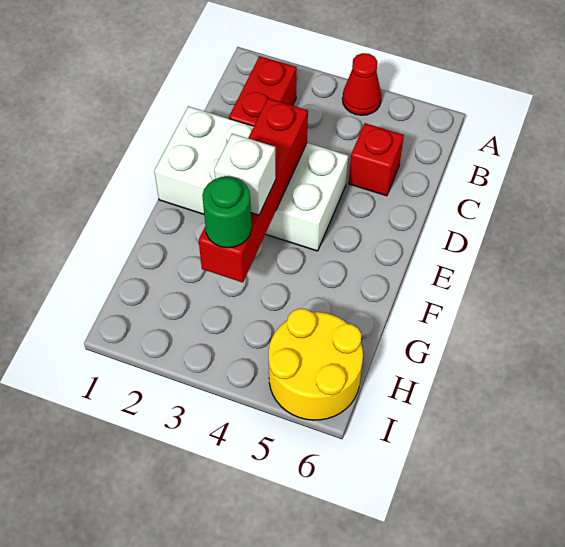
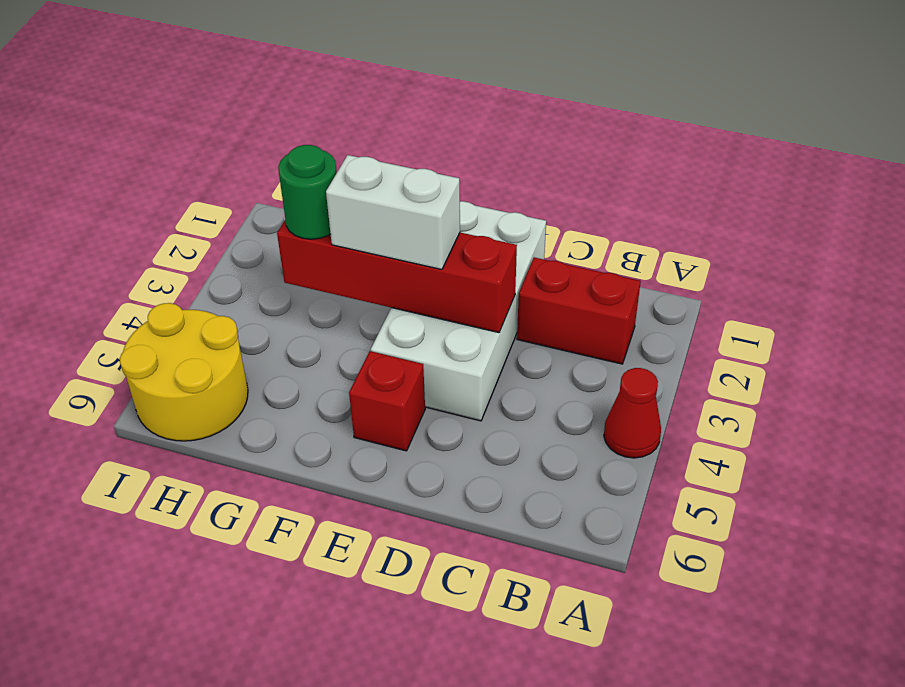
red brick C5 level 1 -> red brick E5 level 1
white brick F3 level 3 -> white brick E3:F3 level 3

